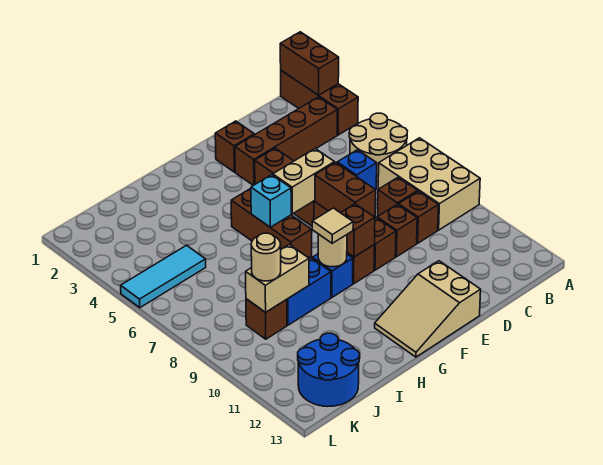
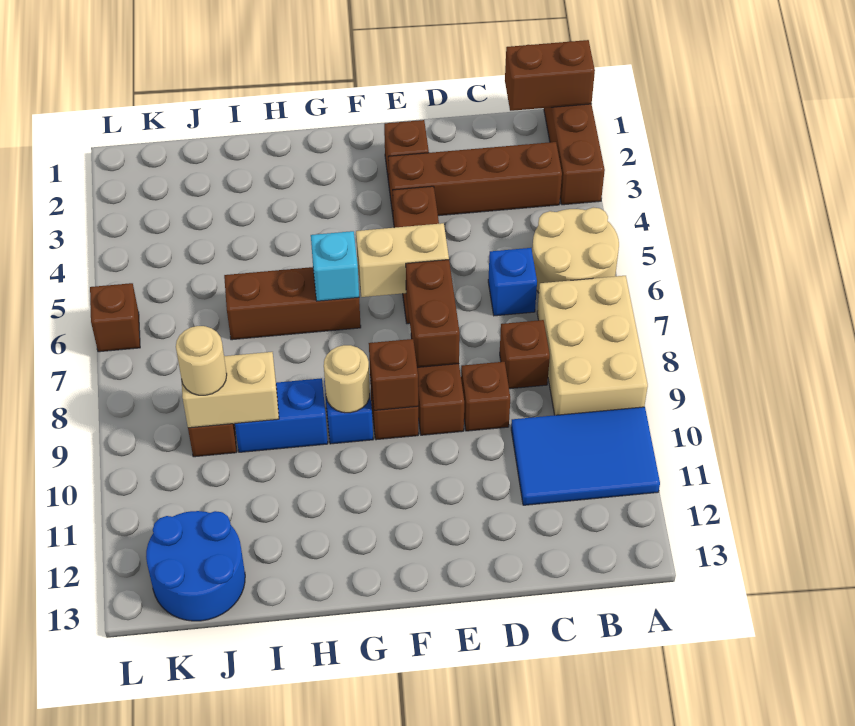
brown brick A1:A2 level 2 -> brown brick A1:B1 level 2
none -> blue tile A10:C11 level 1
brown brick C9 level 1 -> brown brick L6 level 1
tan slope E12:G13 level 1 top E -> none
brown brick G5:G7 level 1 -> brown brick G6:I6 level 1
tan tile G9 level 3 -> none
cyan tile J5:L5 level 1 -> none

